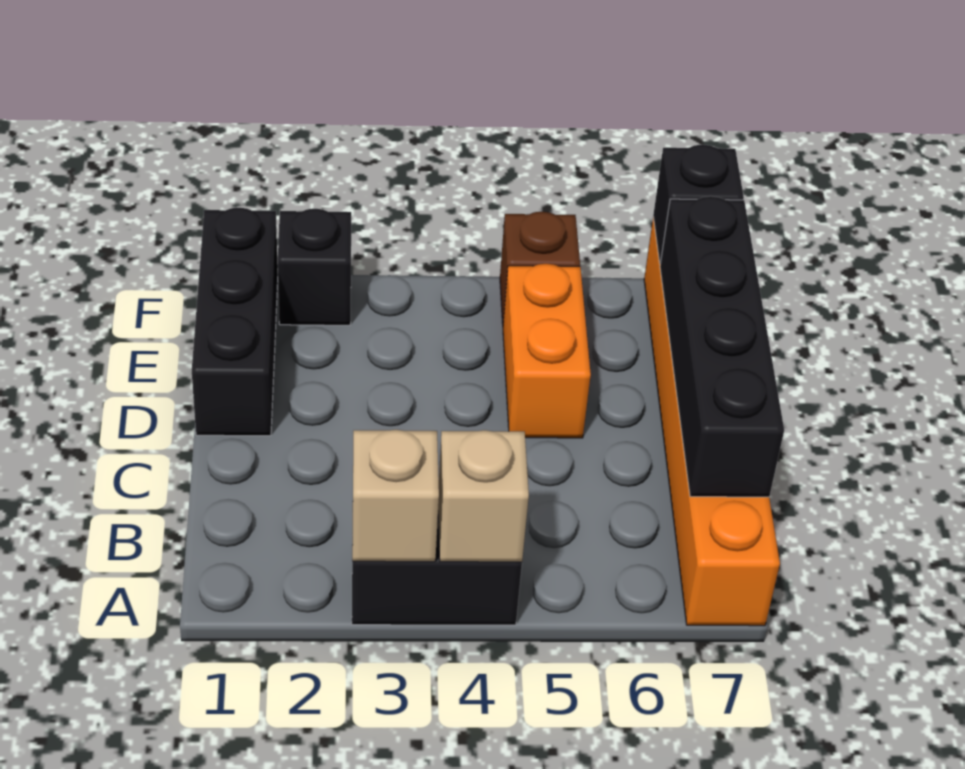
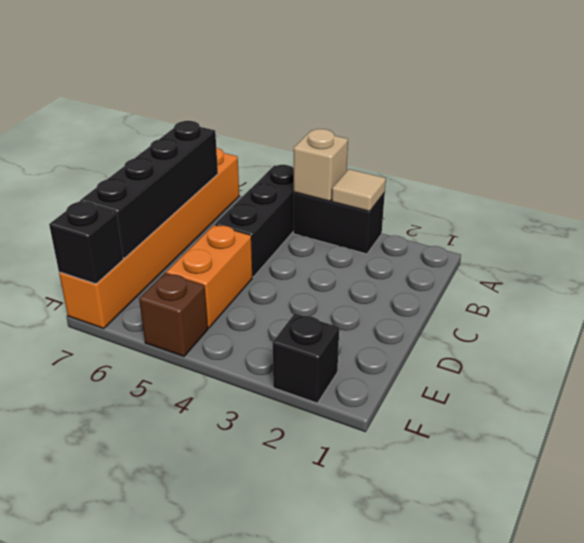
tan brick A3 level 2 -> tan tile A3 level 2
black brick D1:F1 level 1 -> black brick A5:C5 level 1

